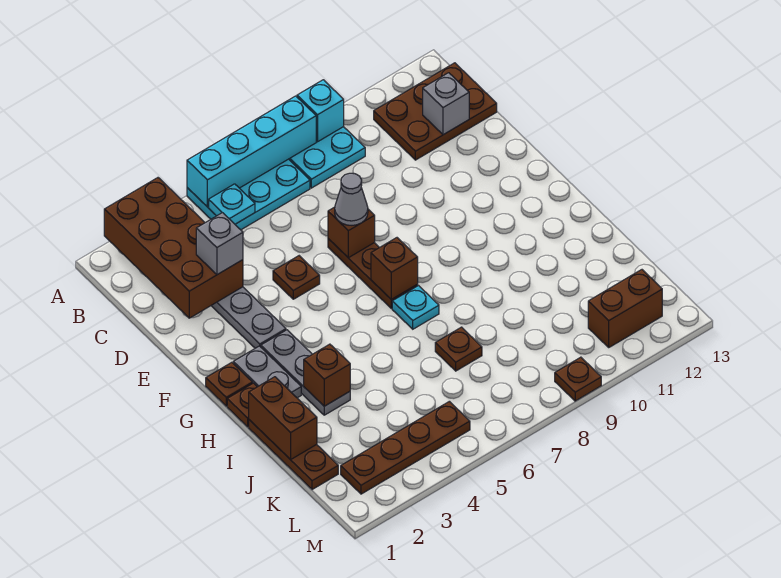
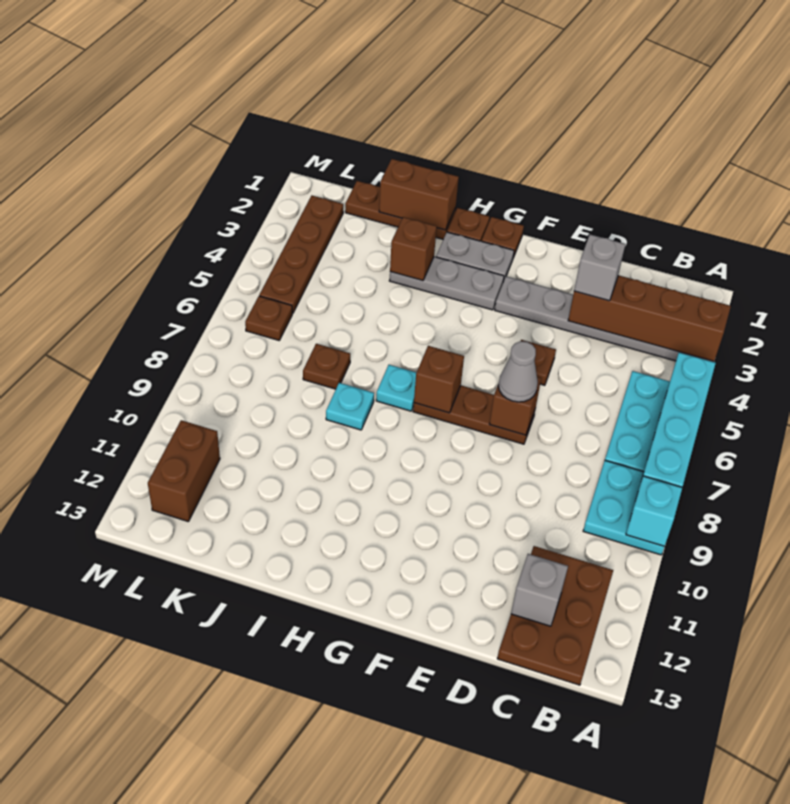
brown brick A2:D3 level 2 -> brown brick A3:D3 level 2
cyan plate B5 level 2 -> cyan plate I8 level 1
brown plate M9 level 1 -> brown plate L6 level 1

